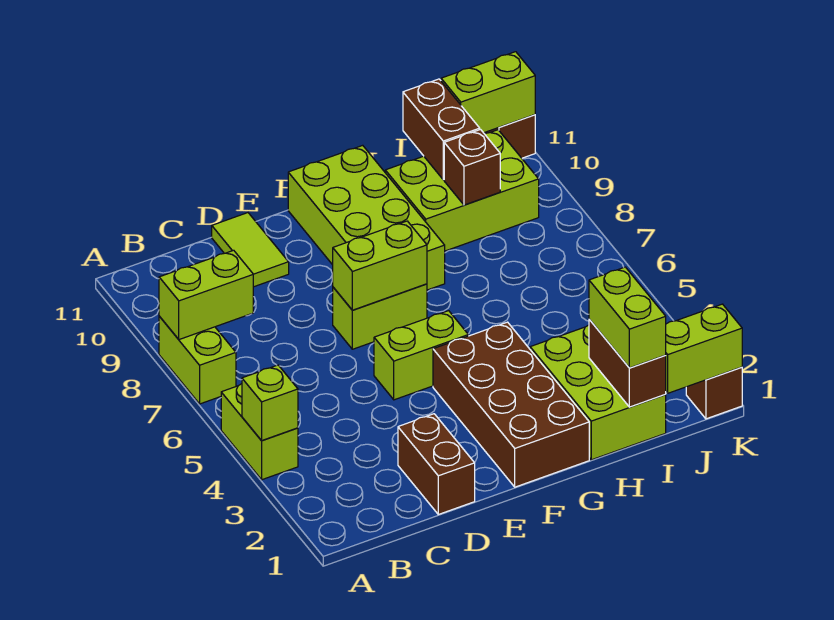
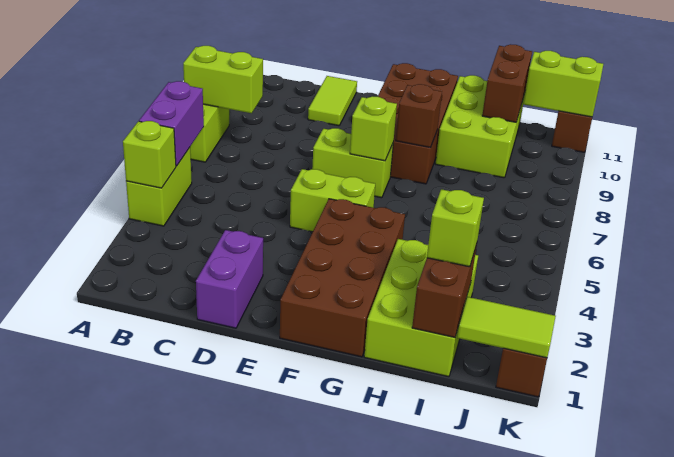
none -> purple brick A5:A6 level 2
brown brick D1:D2 level 1 -> purple brick D1:D2 level 1
lime brick E7:F7 level 2 -> lime brick F7 level 2
lime brick F8:G11 level 1 -> brown brick F8:G11 level 1
lime brick H9:J10 level 1 -> lime brick H9:I11 level 1
lime brick I1:I2 level 3 -> lime brick I2 level 3
brown brick I9 level 2 -> brown brick G8 level 2
lime brick J1:K1 level 2 -> lime tile J1:K1 level 2

